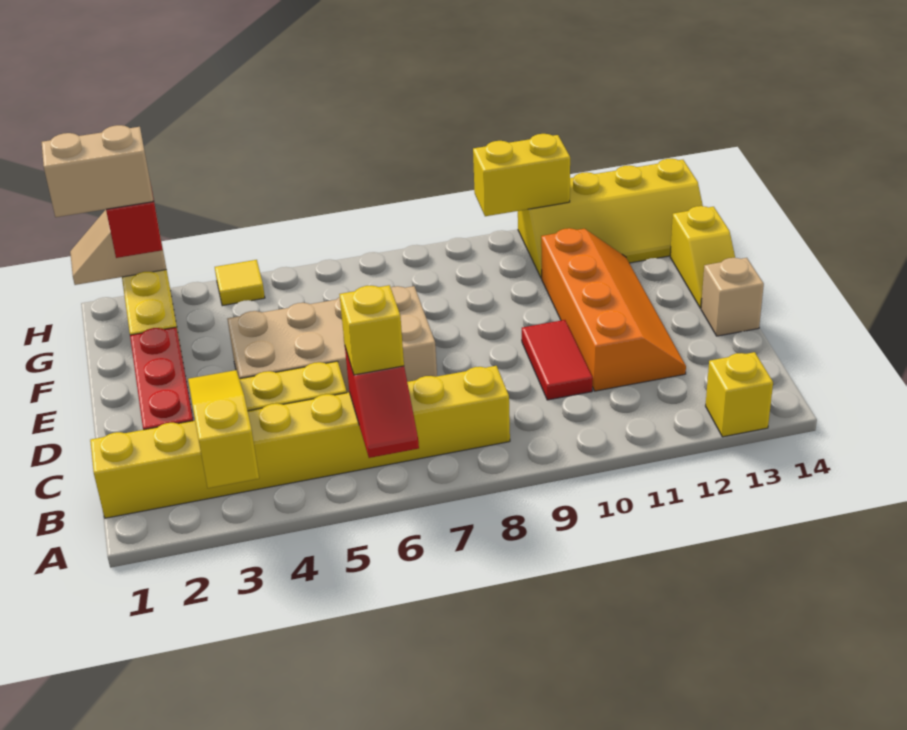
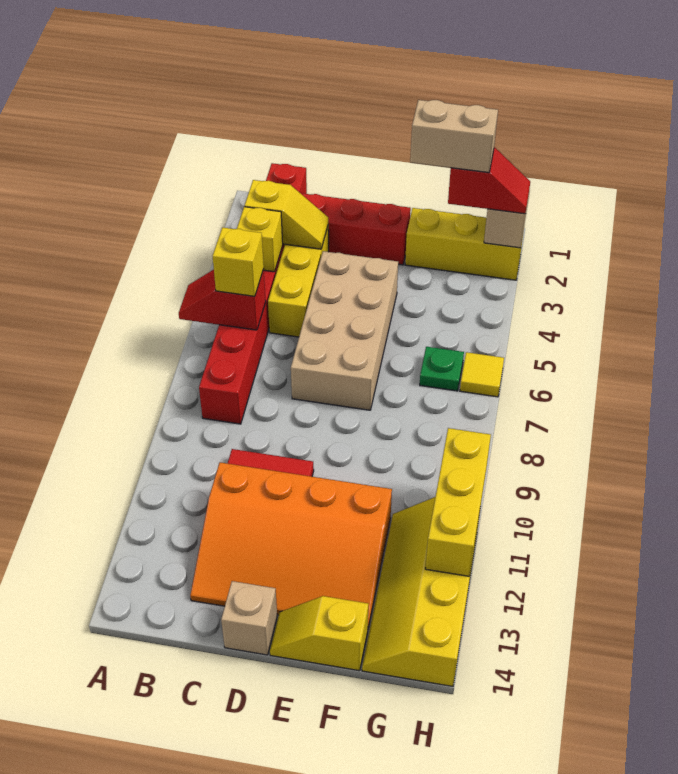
yellow slope A3:C3 level 2 top A -> yellow slope B3:C3 level 2 top B
yellow brick A13 level 1 -> yellow brick B4 level 2
yellow brick B1:B8 level 1 -> red brick B1:B8 level 1
orange slope C11:F12 level 1 top 11 -> orange slope C11:F13 level 1 top 11
tan brick G1:G2 level 4 -> tan brick F2:G2 level 4
none -> green plate G6 level 1
yellow tile H4 level 1 -> yellow tile H6 level 1
yellow brick H10:H11 level 2 -> yellow brick H10:H12 level 2

